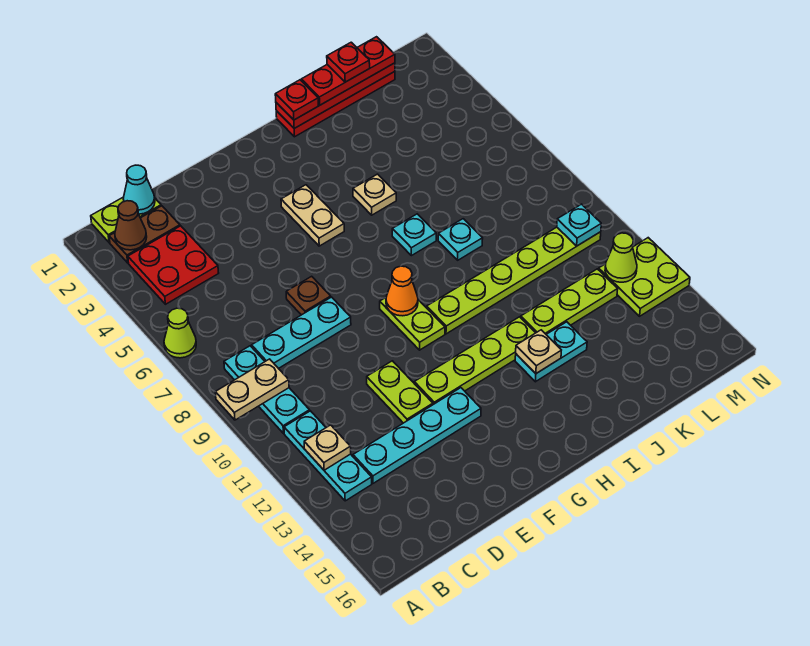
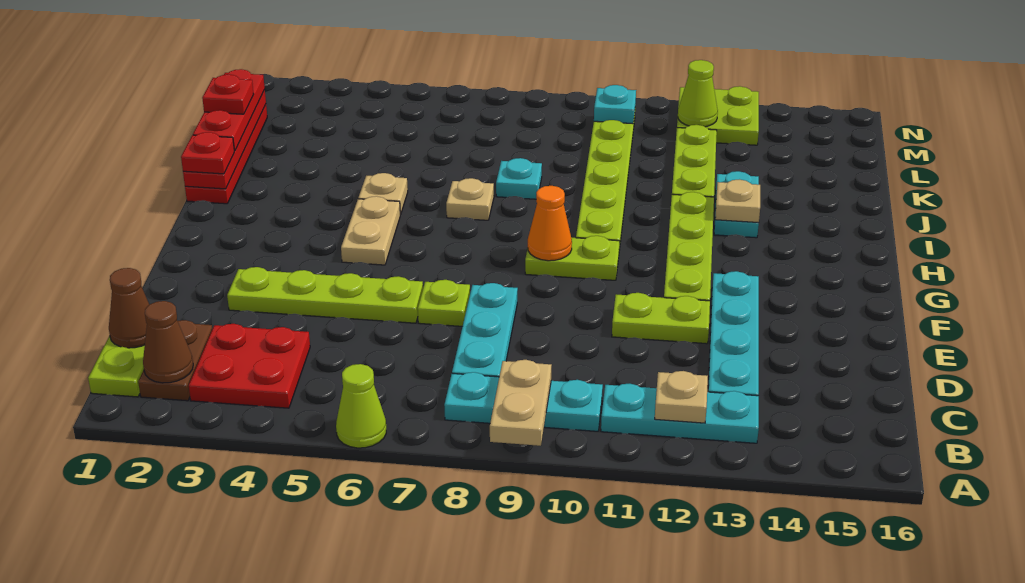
cyan cone C1 level 2 -> brown cone C1 level 2
none -> lime plate E3:E6 level 1
brown plate E7 level 1 -> lime plate E7 level 1
tan plate G4:G5 level 1 -> tan plate G5:H5 level 1
cyan plate I7 level 1 -> tan plate I7 level 1

